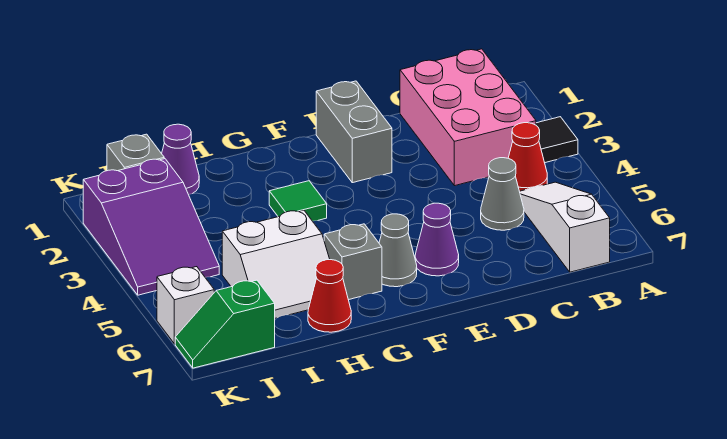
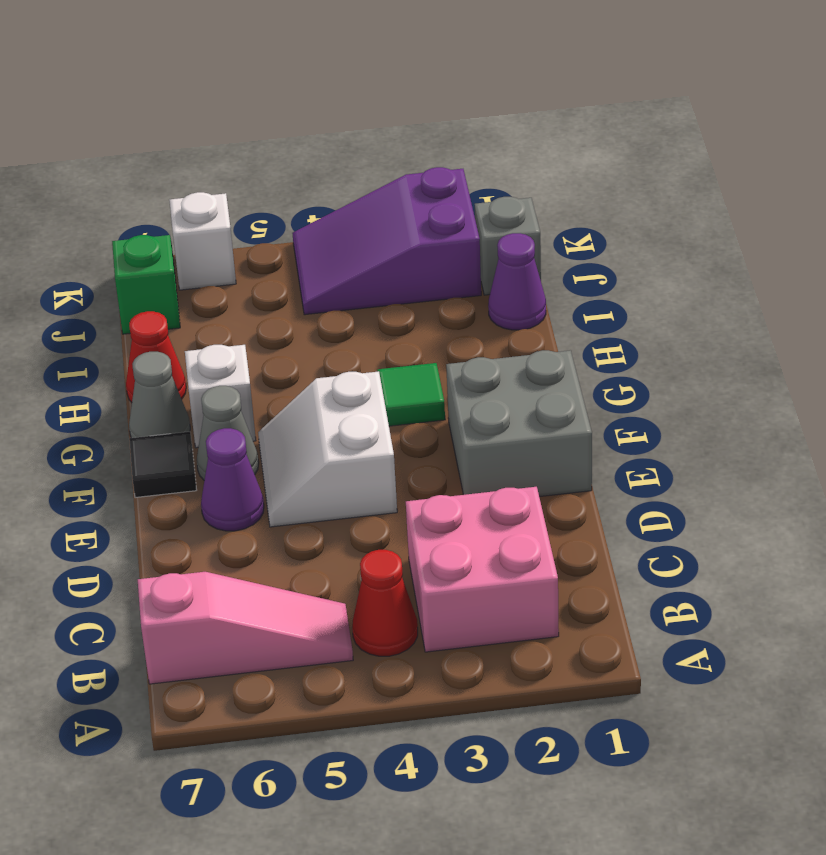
black tile A3 level 1 -> black tile F7 level 1
pink brick B1:C3 level 1 -> pink brick B2:C3 level 1
white slope B5:B7 level 1 top 7 -> pink slope B5:B7 level 1 top 7
grey cone C5 level 1 -> grey cone G7 level 1
grey brick E1:E2 level 1 -> grey brick E1:F2 level 1
grey brick G6 level 1 -> white brick G6 level 1
white slope H5:I6 level 1 top 5 -> white slope E4:F5 level 1 top 4

